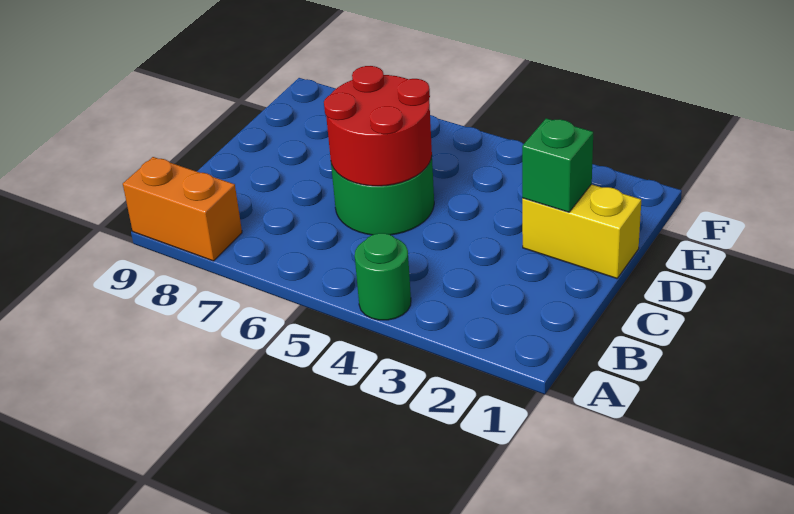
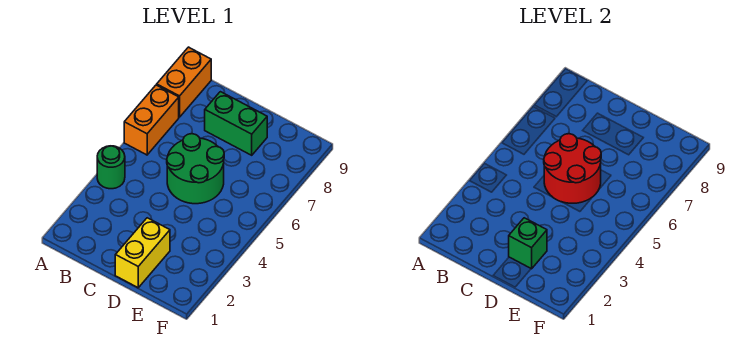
none -> orange brick A6:A7 level 1
none -> green brick C8:D8 level 1

